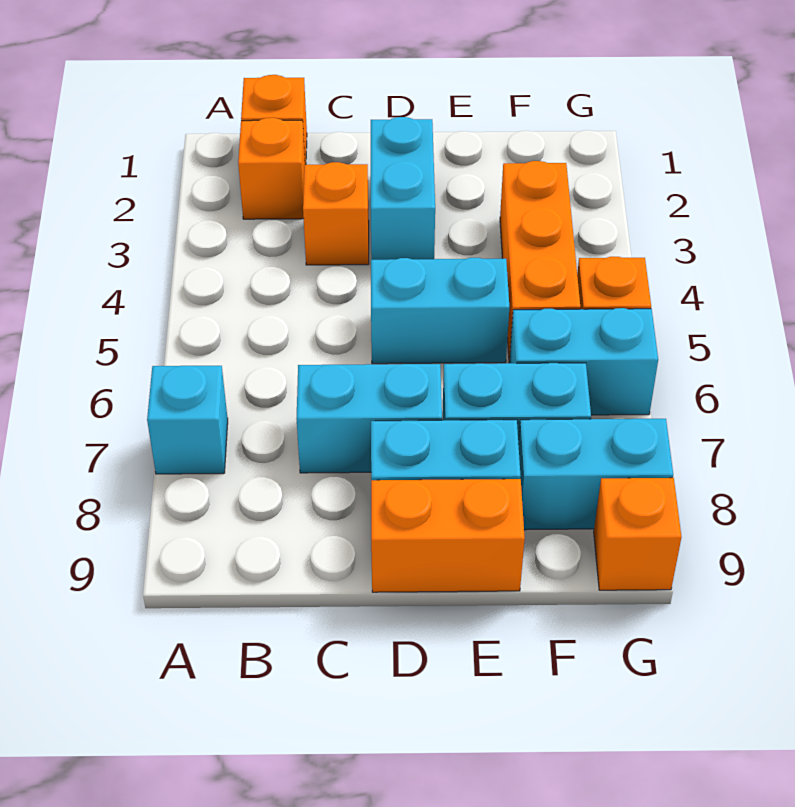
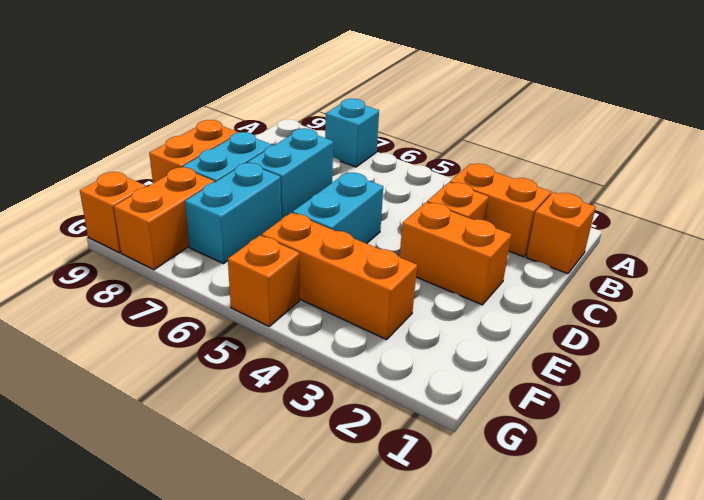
orange brick B2 level 1 -> orange brick B2:B3 level 1
cyan brick D2:D3 level 1 -> orange brick D2:D3 level 1
cyan brick F6:G6 level 1 -> none
cyan brick F8:G8 level 1 -> orange brick F8:G8 level 1

